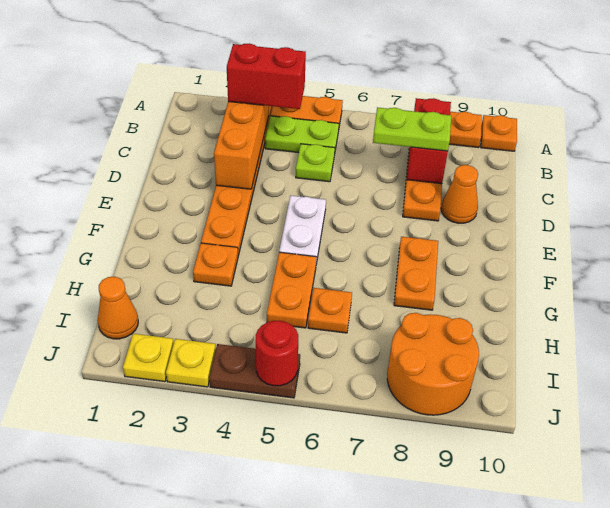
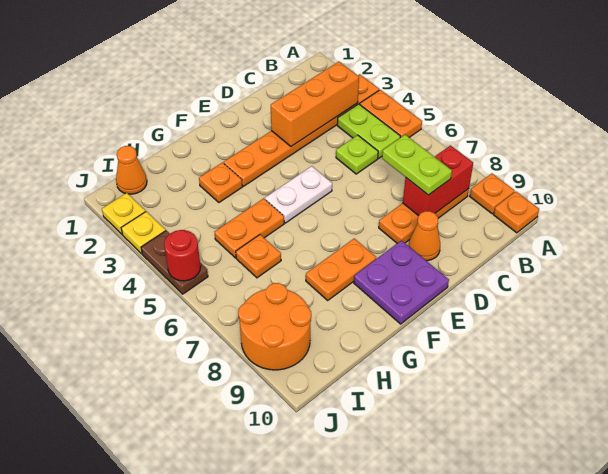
red brick B3:B4 level 3 -> none
none -> purple plate E9:F10 level 1

